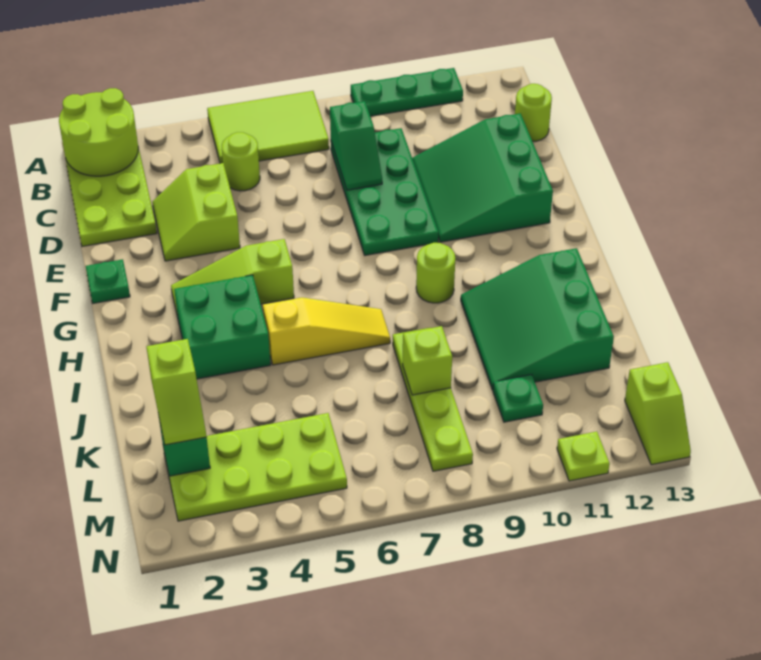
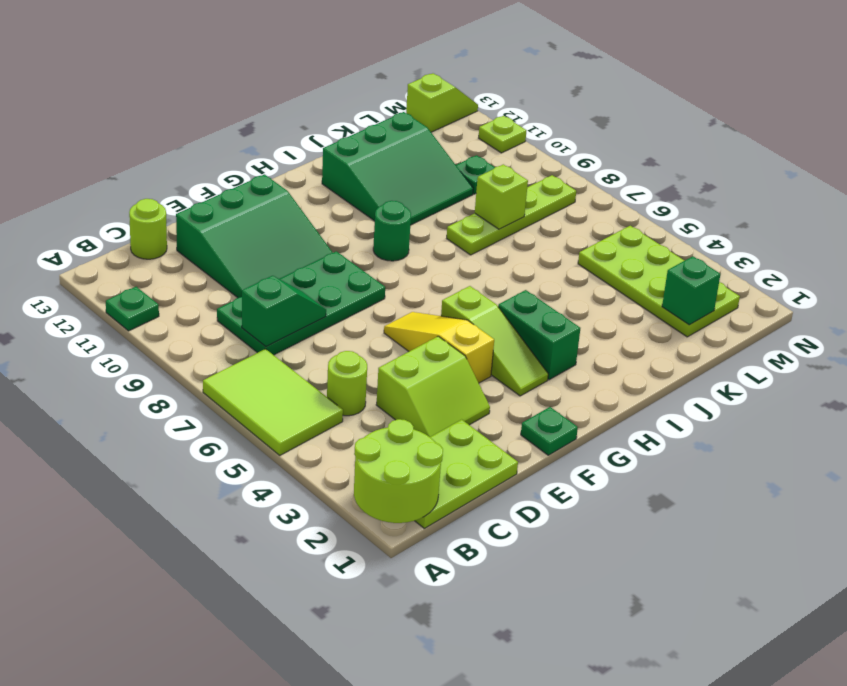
green plate A9:A11 level 1 -> green plate A11 level 1
green brick H3:I4 level 1 -> green brick H3:H4 level 1
lime round brick H9 level 1 -> green round brick H9 level 1
yellow slope I5:I7 level 1 top 5 -> yellow slope F4:F6 level 1 top 4
lime slope K2:L2 level 3 top K -> none

